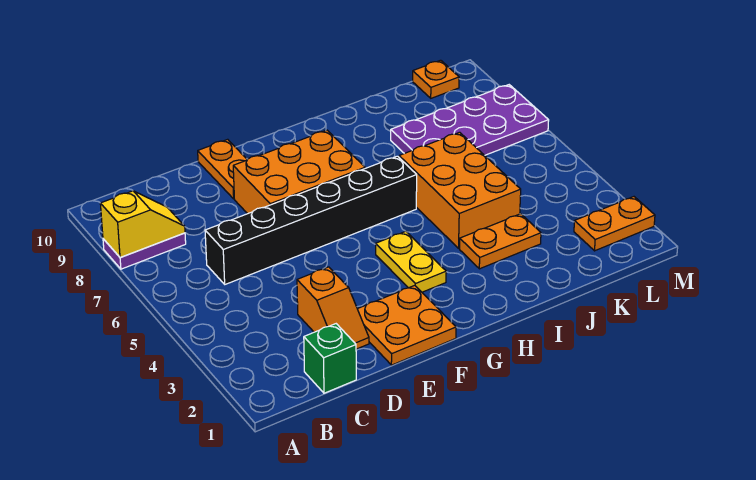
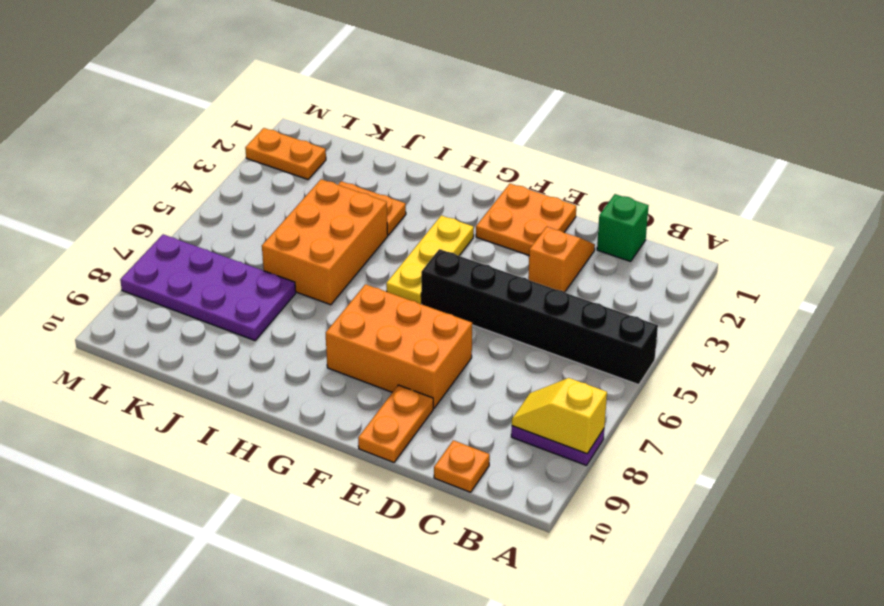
black brick C6:H6 level 1 -> black brick A5:F5 level 1
yellow plate G3:G4 level 1 -> yellow plate G3:G5 level 1
orange plate L10 level 1 -> orange plate C10 level 1

